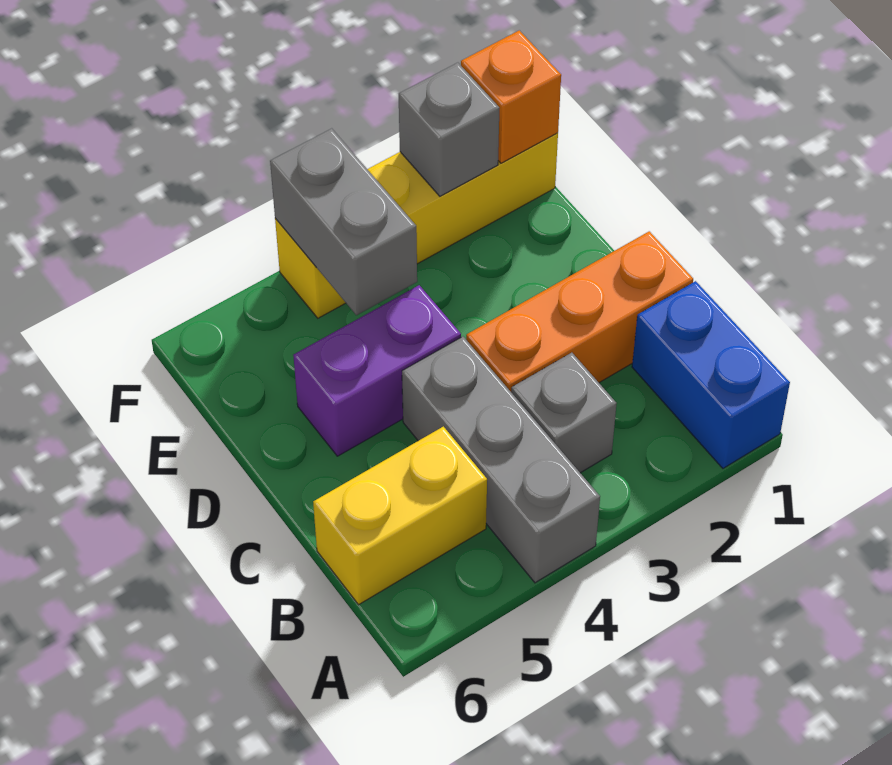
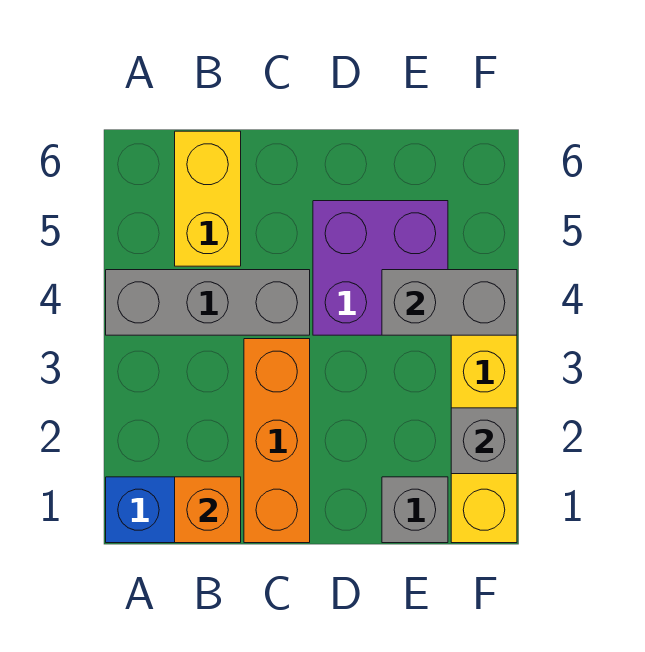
grey brick B3 level 1 -> grey brick E1 level 1
purple brick D4:D5 level 1 -> purple brick D4:E5 level 1
orange brick F1 level 2 -> orange brick B1 level 2

